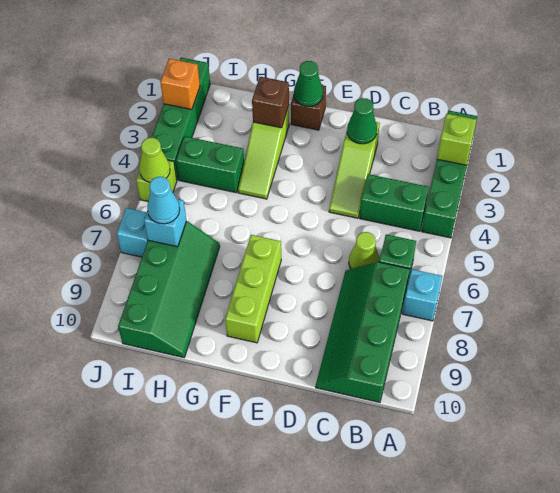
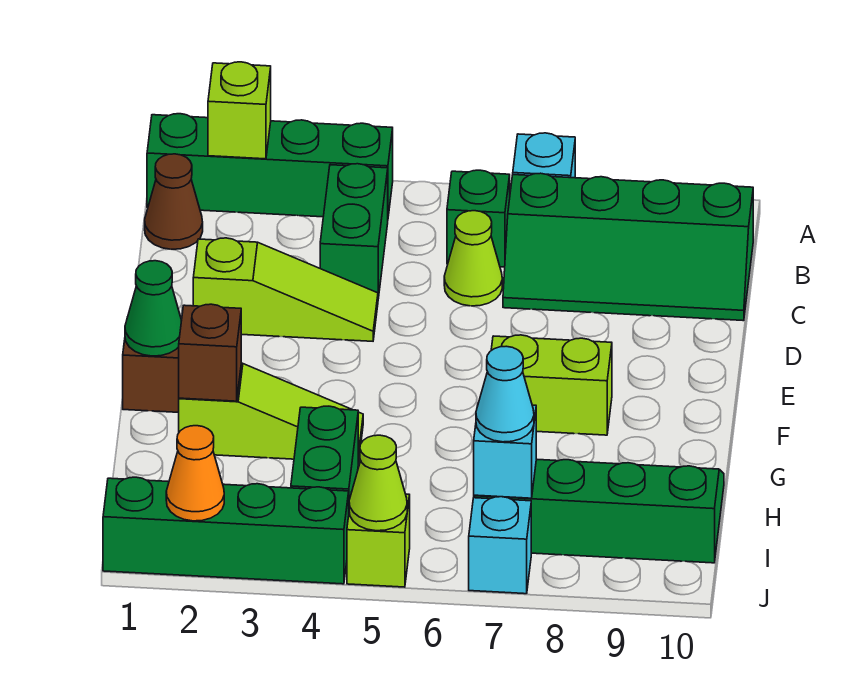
none -> brown cone B1 level 1
green cone D2 level 2 -> none
lime brick F7:F9 level 1 -> lime brick F7:F8 level 1
orange brick J2 level 2 -> orange cone J2 level 2

